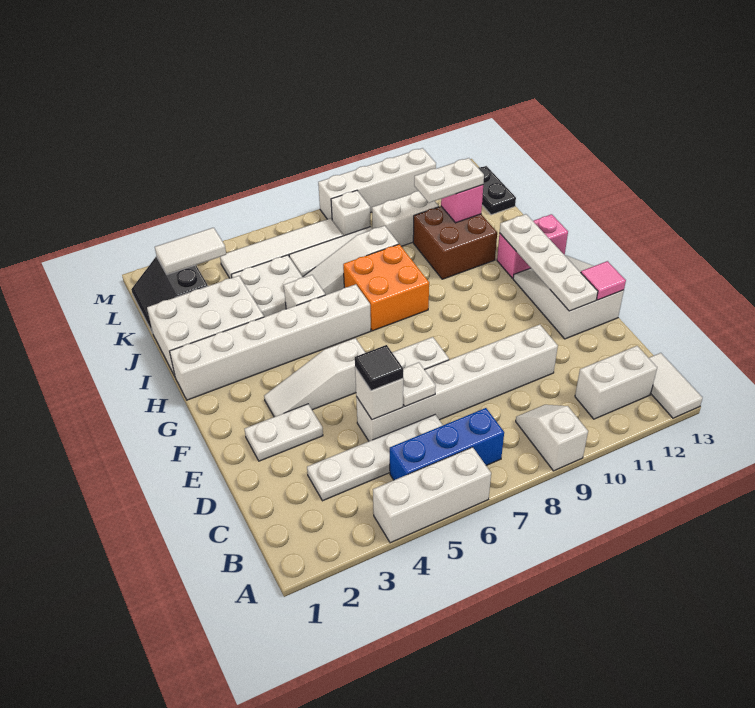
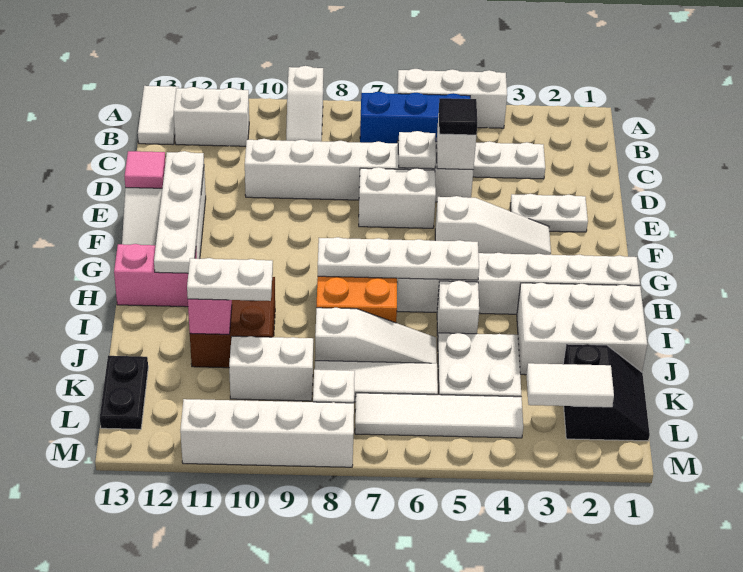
none -> white plate H5:H8 level 2

